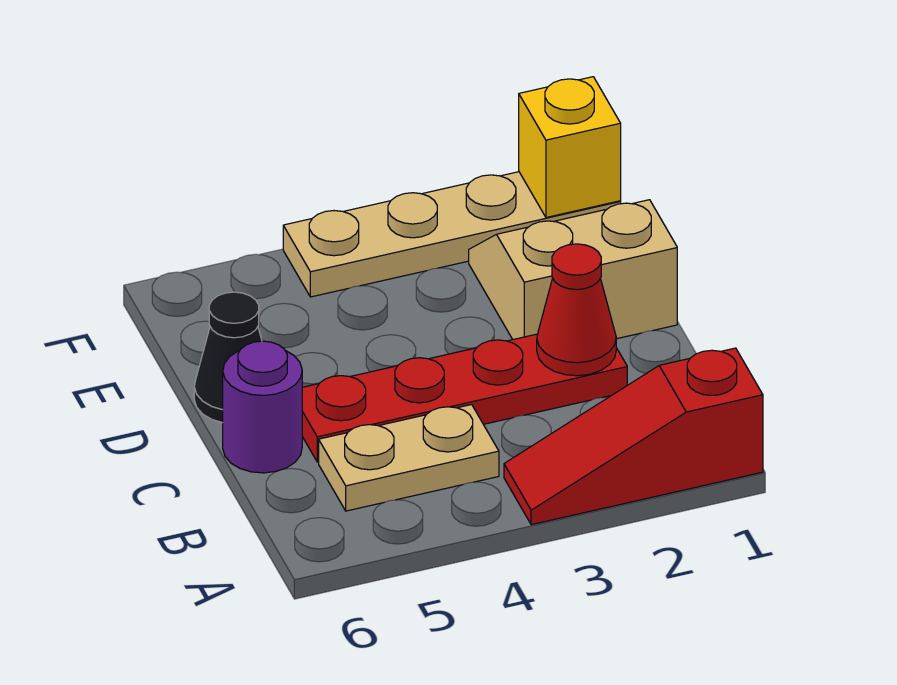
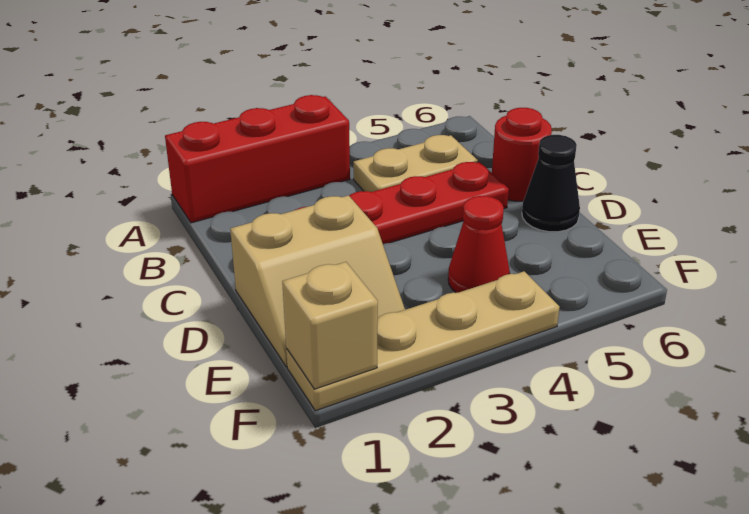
red slope A1:A3 level 1 top 1 -> red brick A1:A3 level 1
red cone C2 level 2 -> red cone E4 level 1
purple round brick C6 level 1 -> red round brick C6 level 1
yellow brick F1 level 2 -> tan brick F1 level 2

